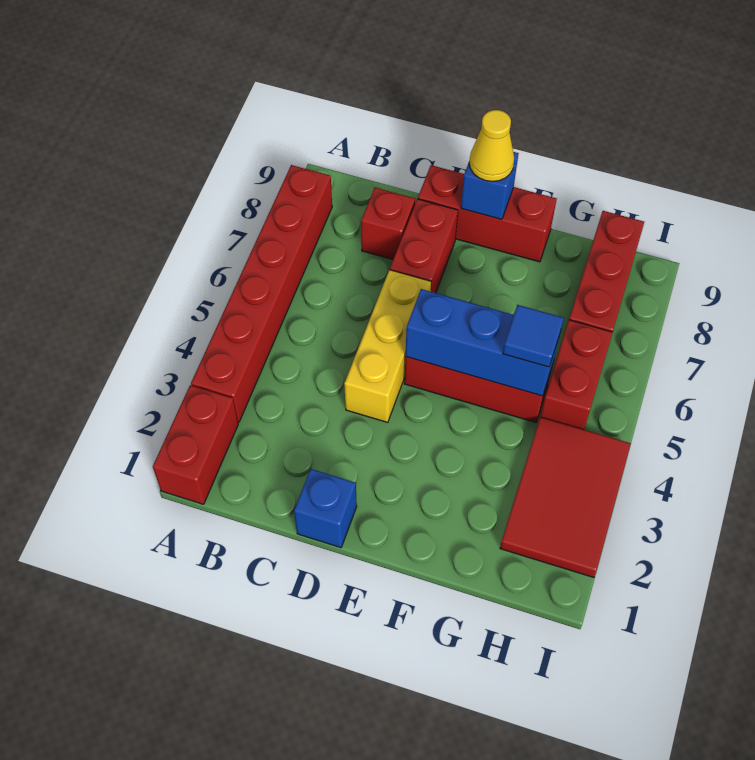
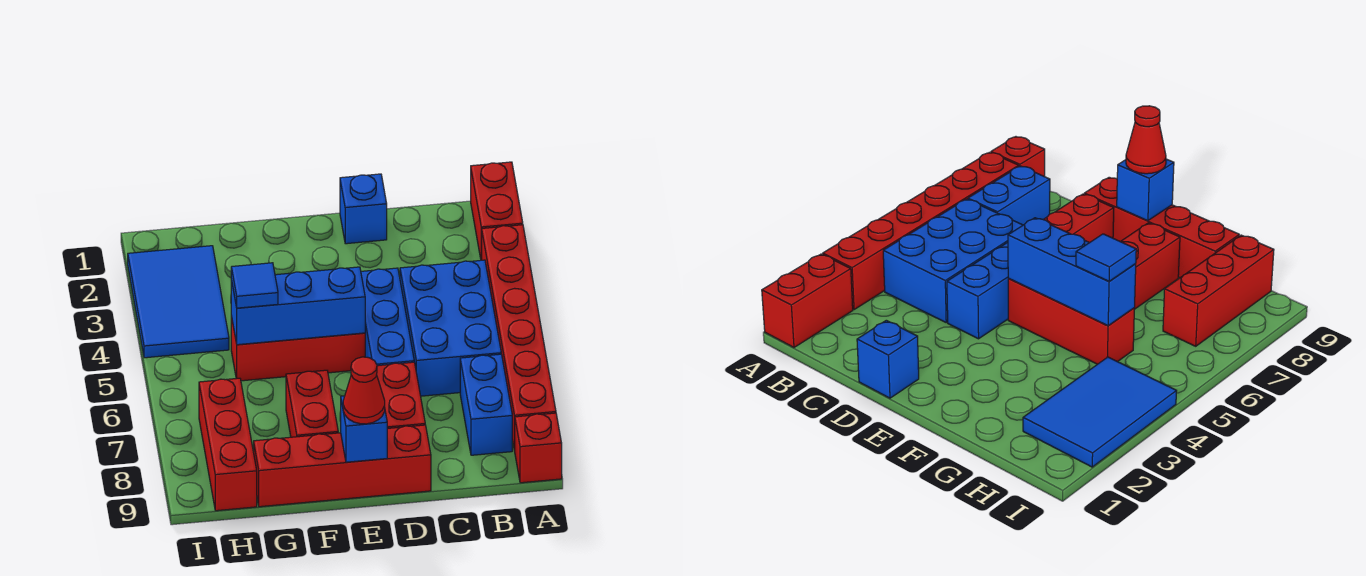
none -> blue brick B4:C6 level 1
none -> blue brick B7:B8 level 1
red brick C8 level 1 -> red brick A9 level 1
yellow brick D4:D6 level 1 -> blue brick D4:D6 level 1
red brick D9:F9 level 1 -> red brick D9:G9 level 1
yellow cone E9 level 3 -> red cone E9 level 3
red tile H2:I4 level 1 -> blue tile H2:I4 level 1
red brick H5:H6 level 1 -> red brick F7:F8 level 1

